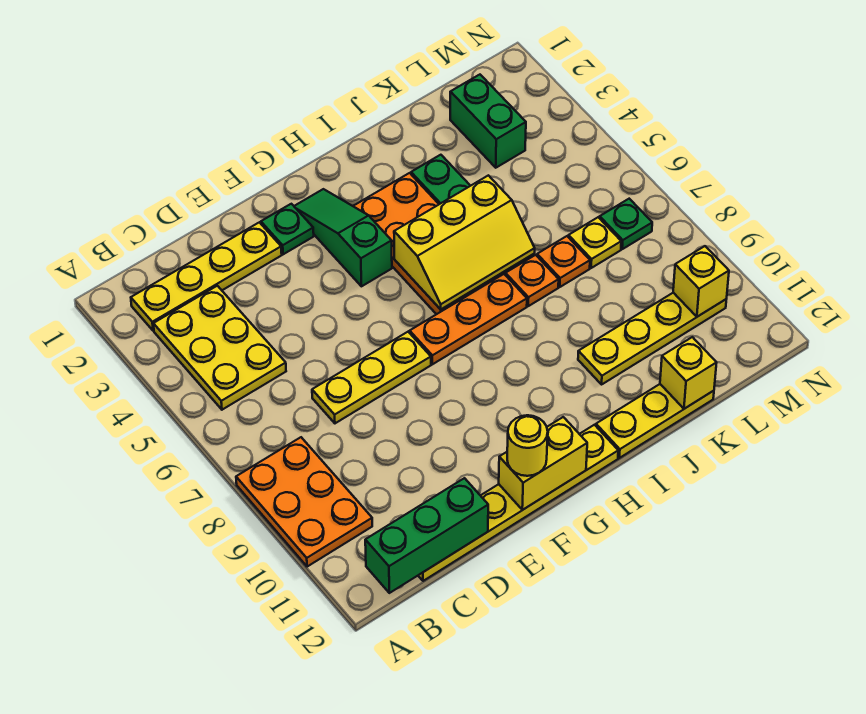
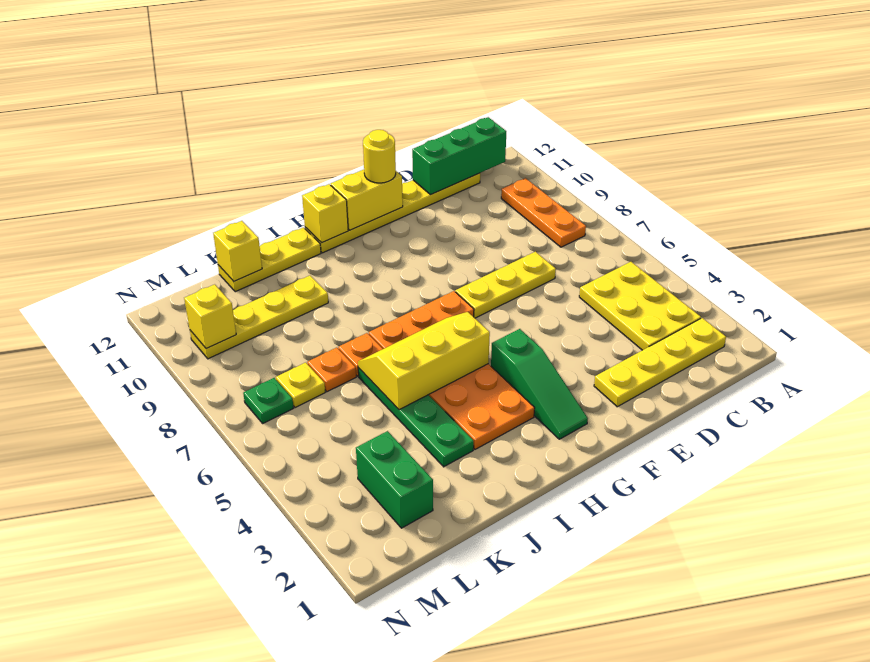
orange plate A8:B10 level 1 -> orange plate B8:B10 level 1
green plate F2 level 1 -> none
none -> yellow brick H12 level 2

